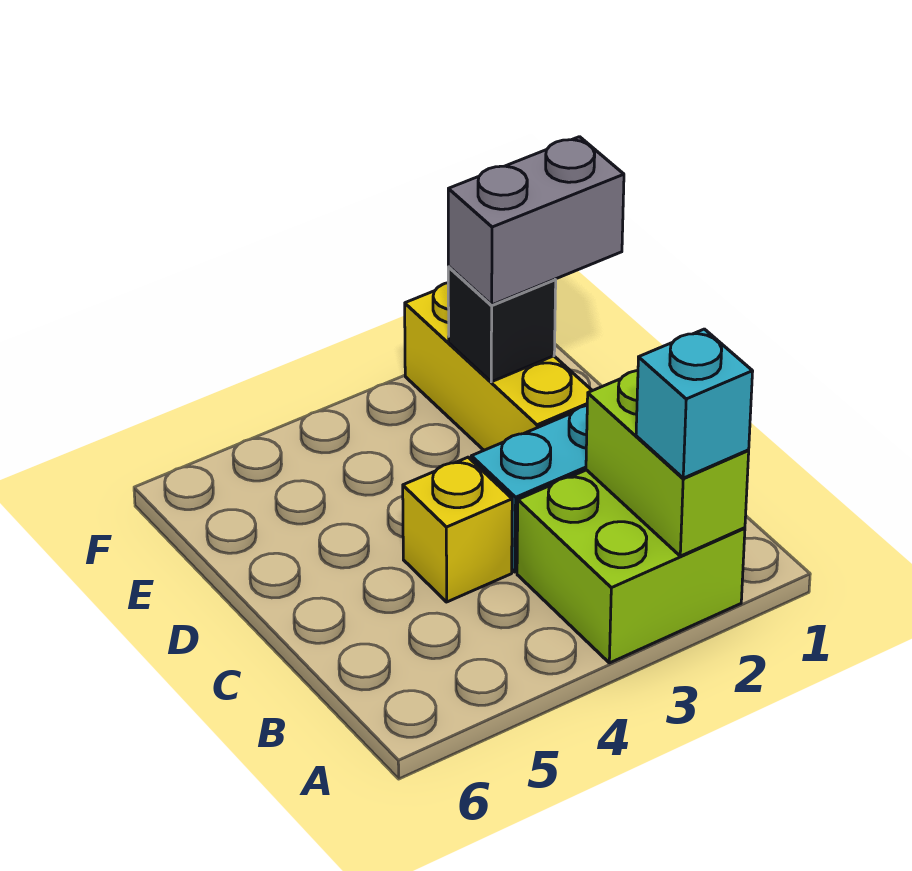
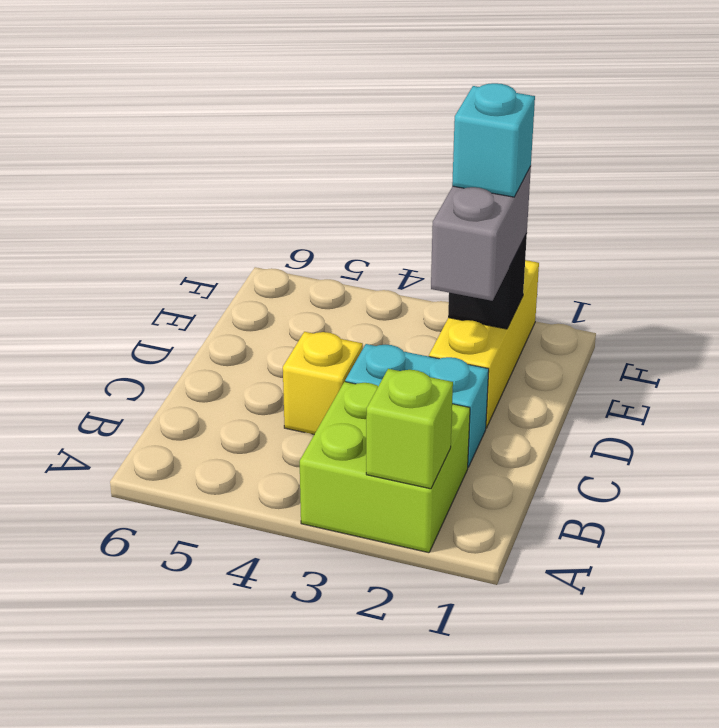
lime brick A2:B2 level 2 -> lime brick A2 level 2
cyan brick A2 level 3 -> cyan brick E2 level 4
grey brick E1:E2 level 3 -> grey brick D2:E2 level 3

